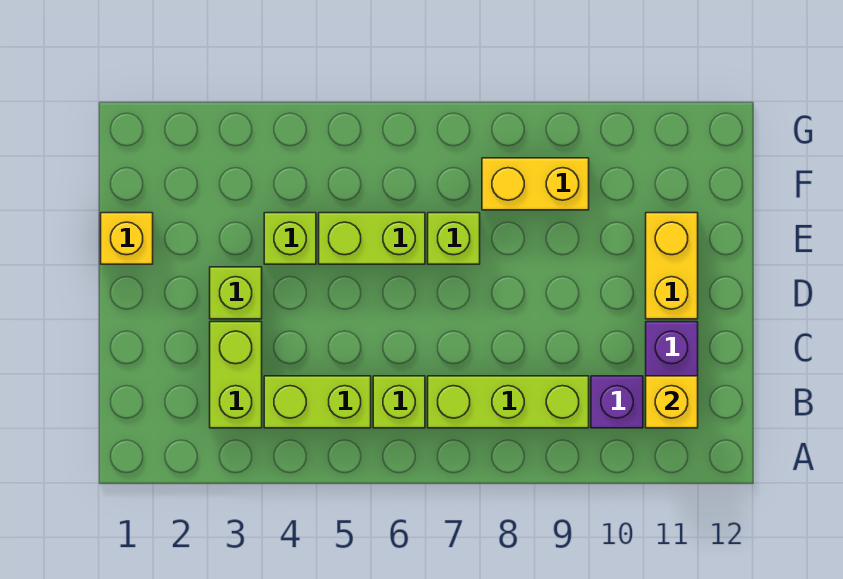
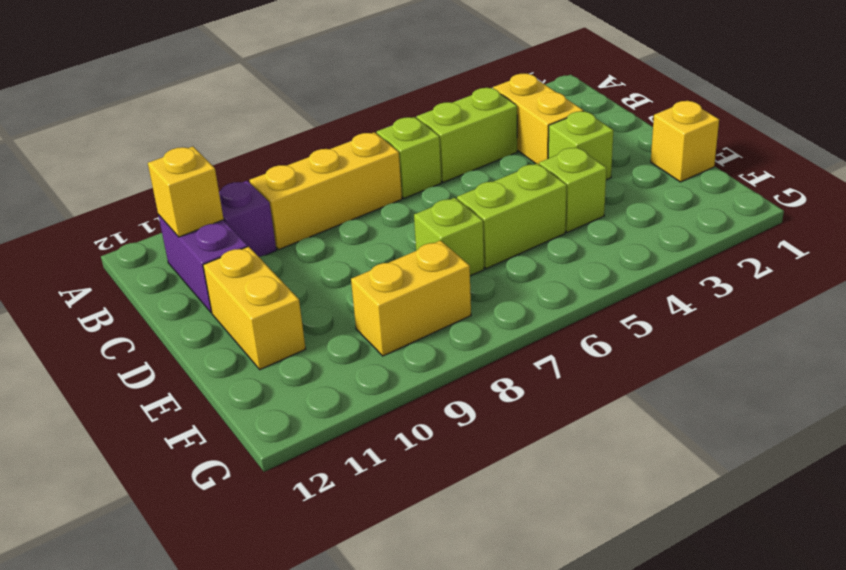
lime brick B3:C3 level 1 -> yellow brick B3:C3 level 1
lime brick B7:B9 level 1 -> yellow brick B7:B9 level 1

